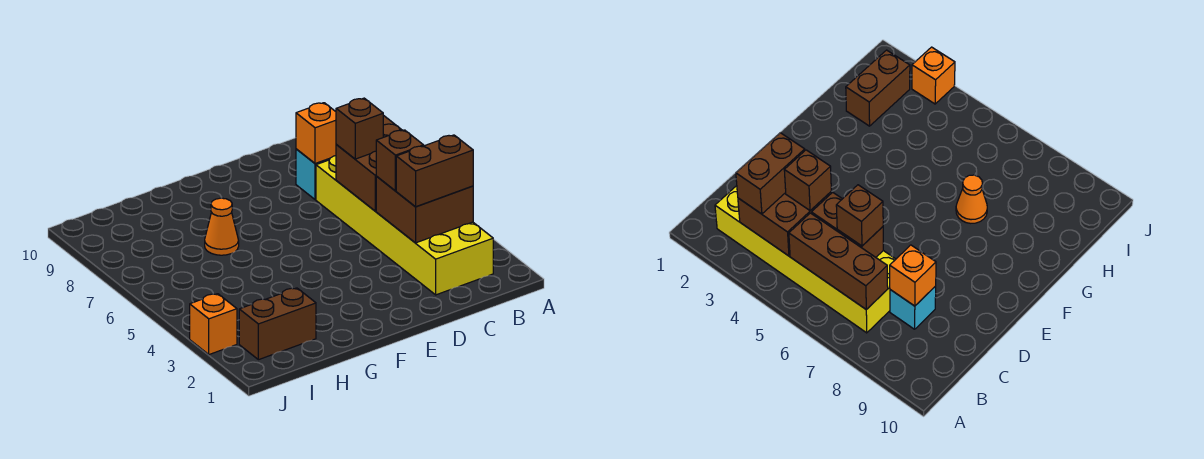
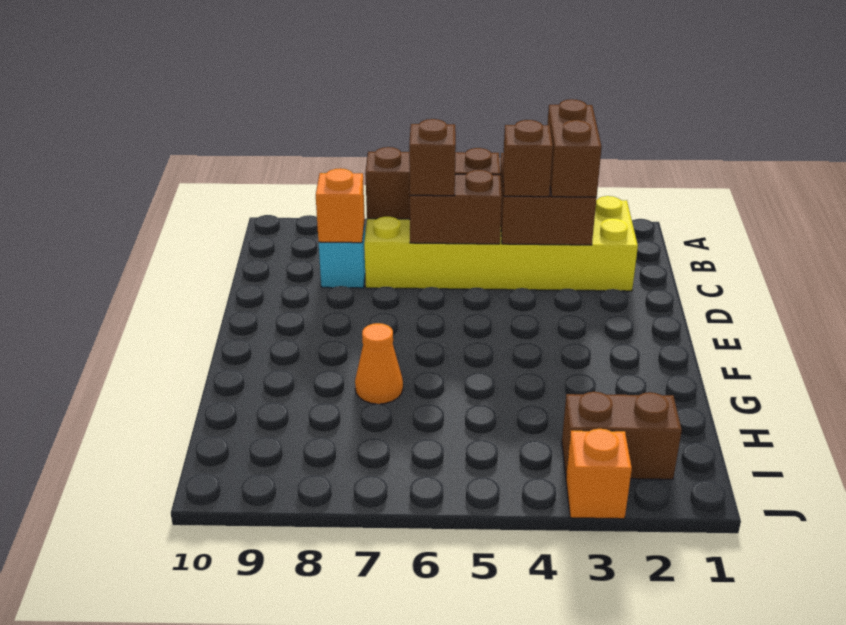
brown brick H2:I2 level 1 -> brown brick I2:I3 level 1

